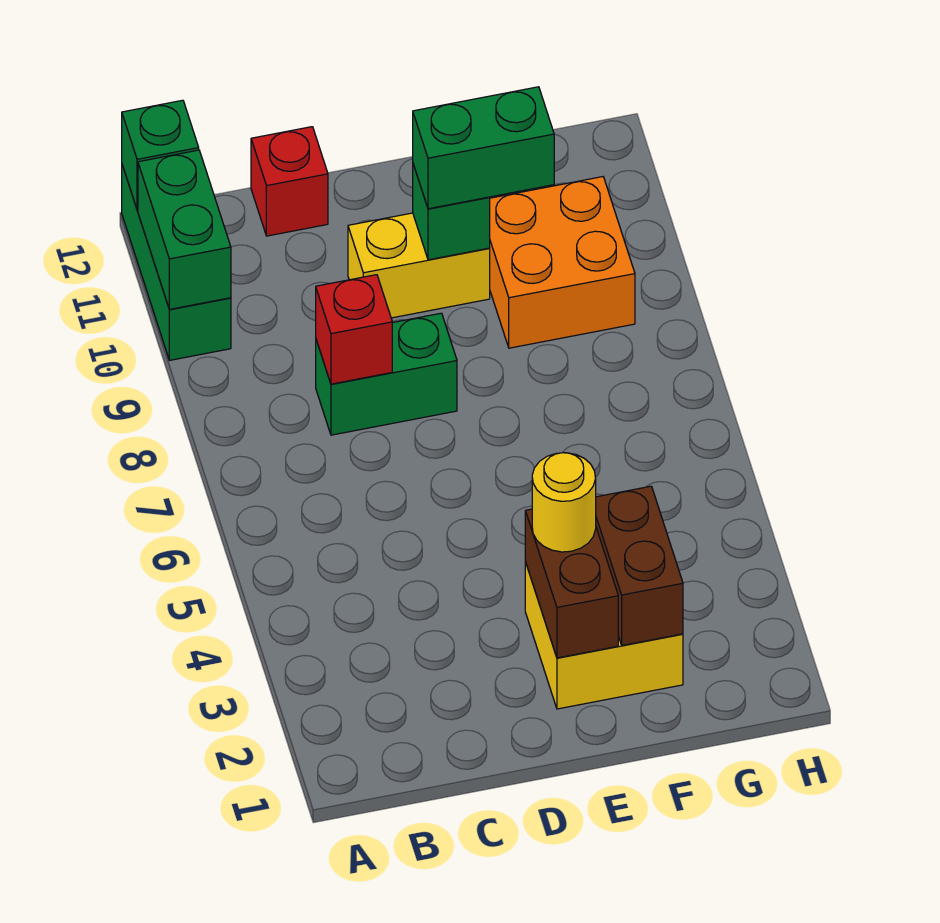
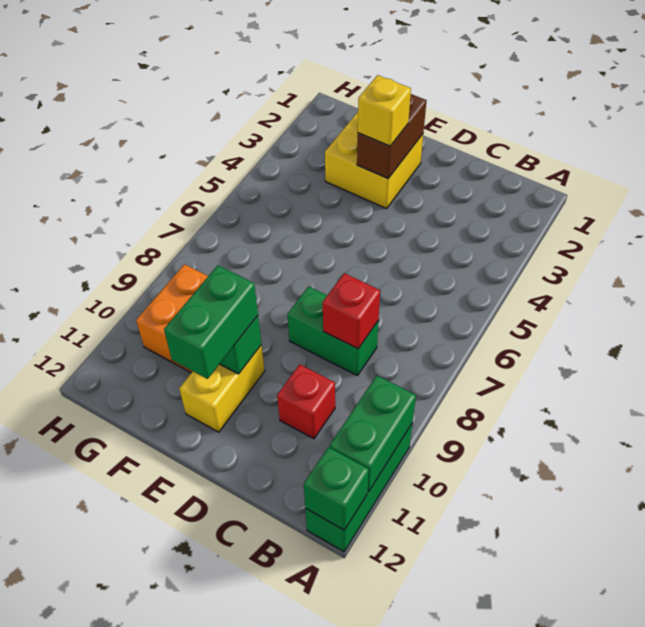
red brick C12 level 1 -> red brick C10 level 1
yellow brick D10:E10 level 1 -> yellow brick E10:E11 level 1
yellow round brick E3 level 3 -> yellow brick E3 level 3
green brick E10:F10 level 3 -> green brick E10:E11 level 3
brown brick F2:F3 level 2 -> none

